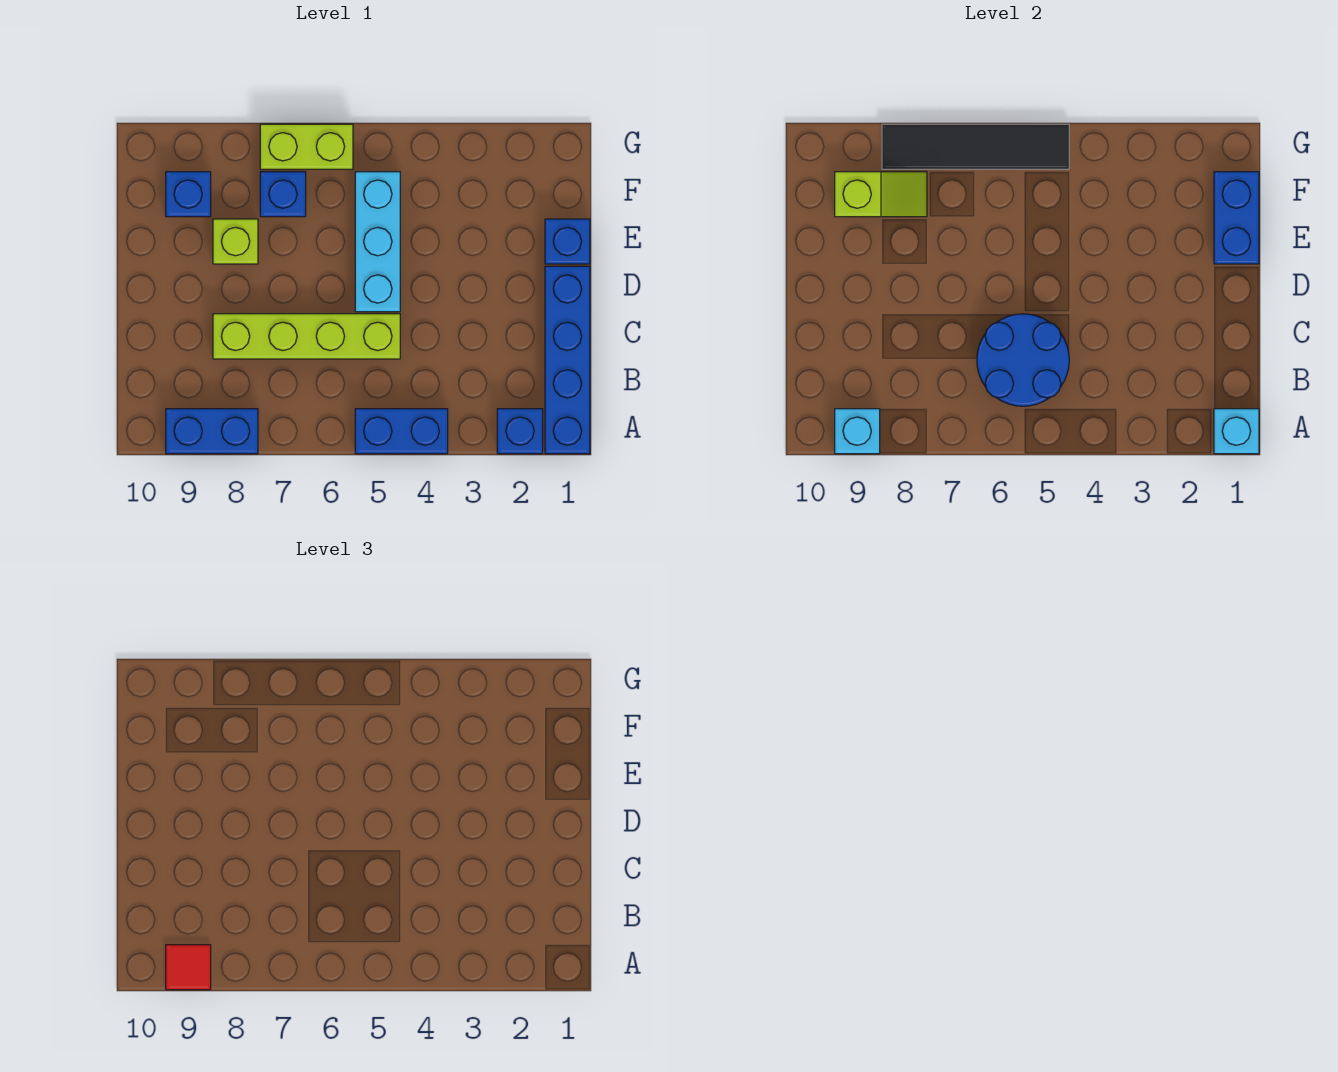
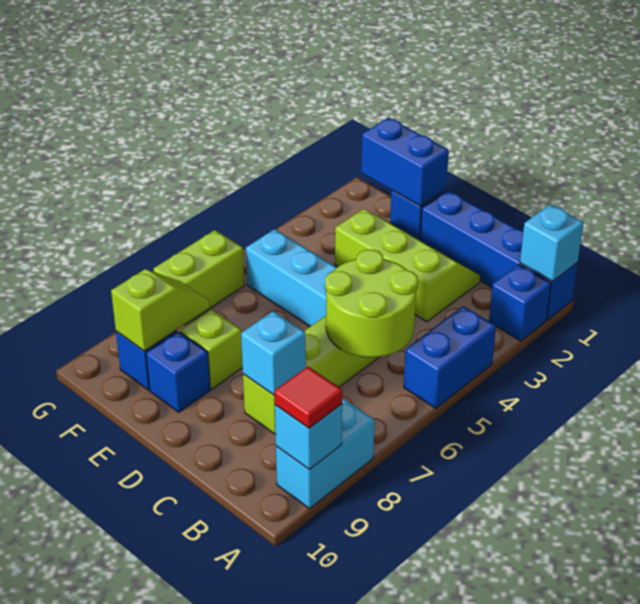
blue brick A8:A9 level 1 -> cyan brick A8:A9 level 1
blue round brick B5:C6 level 2 -> lime round brick B5:C6 level 2
none -> lime slope C2:E3 level 1 top 3
none -> cyan brick C8 level 2
blue brick F7 level 1 -> blue brick E9 level 1
black tile G5:G8 level 2 -> none

